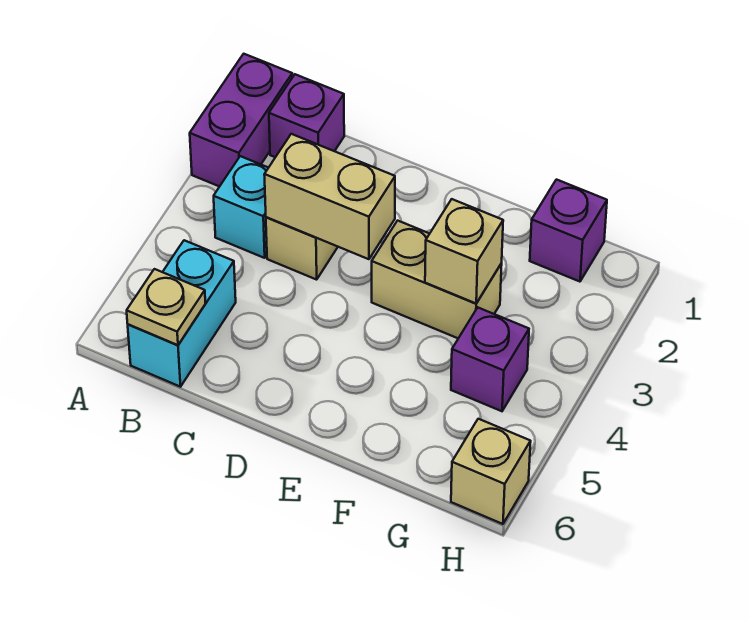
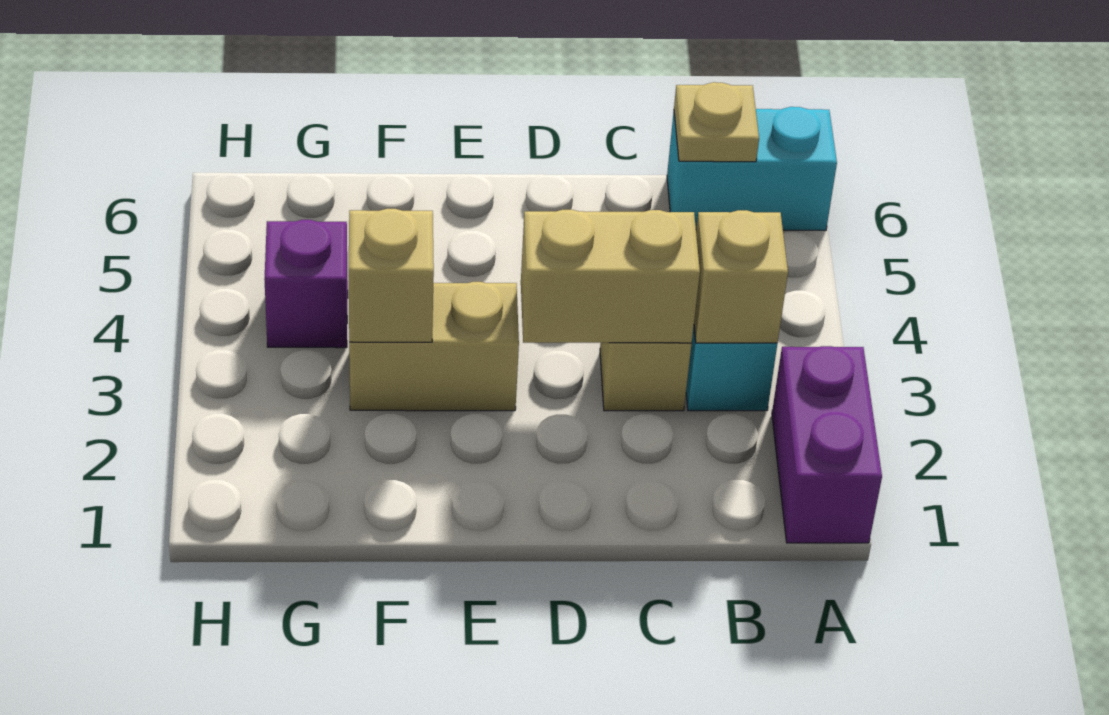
purple brick B1 level 1 -> none
cyan brick B5:B6 level 1 -> cyan brick A6:B6 level 1
purple brick G1 level 1 -> none
tan brick H6 level 1 -> tan brick B3 level 2

